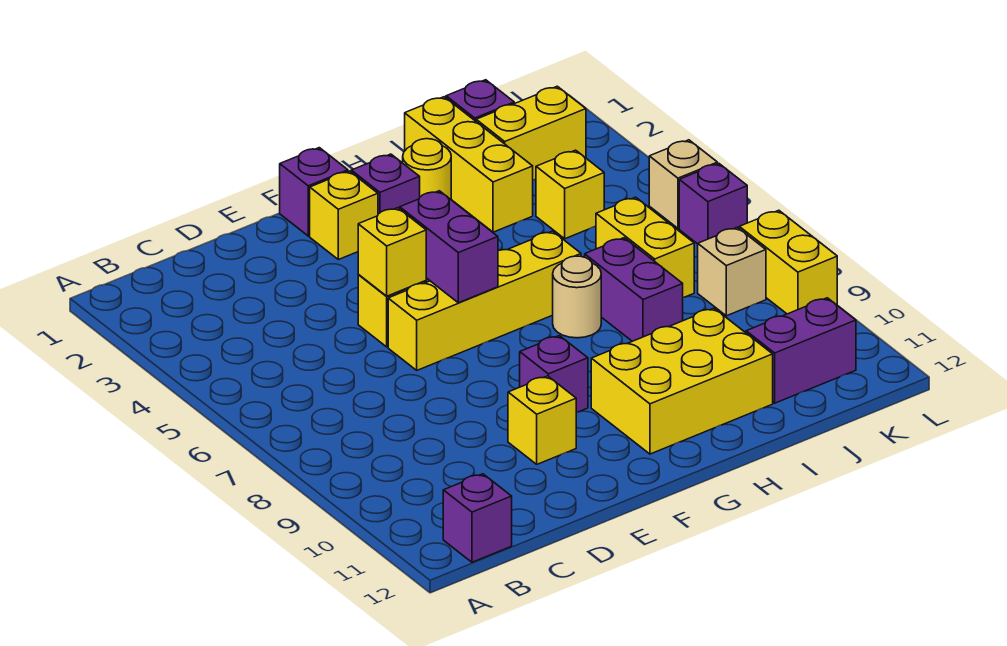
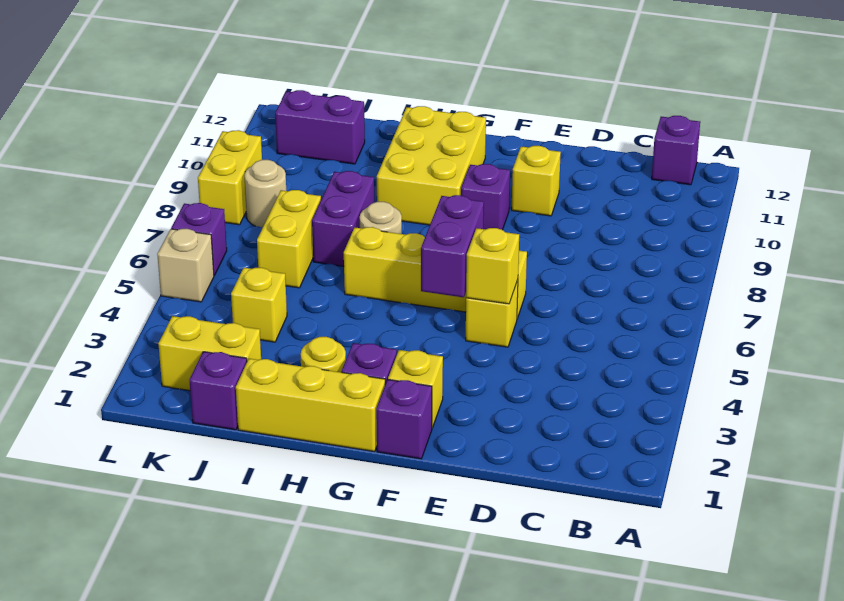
yellow brick G10:I11 level 1 -> yellow brick G9:H11 level 1
yellow brick I1:I3 level 1 -> yellow brick G1:I1 level 1
tan brick K8 level 1 -> tan round brick K8 level 1

